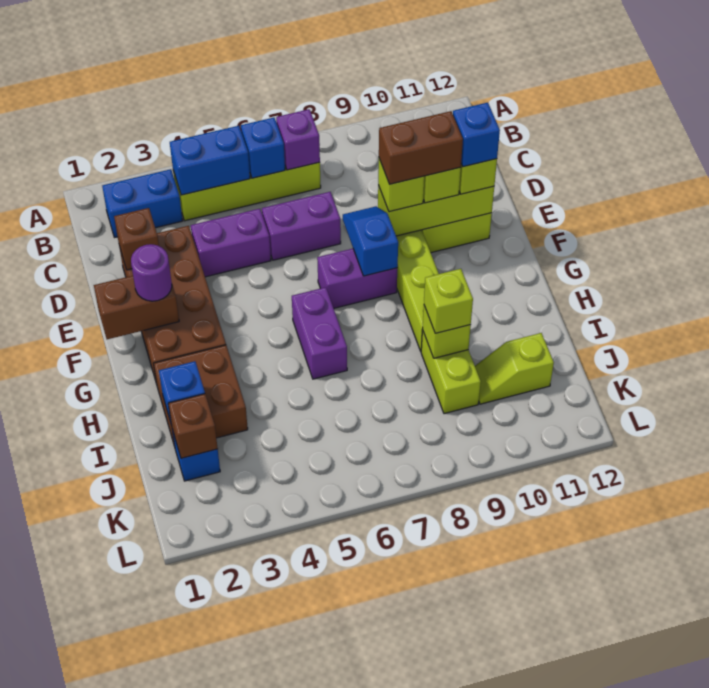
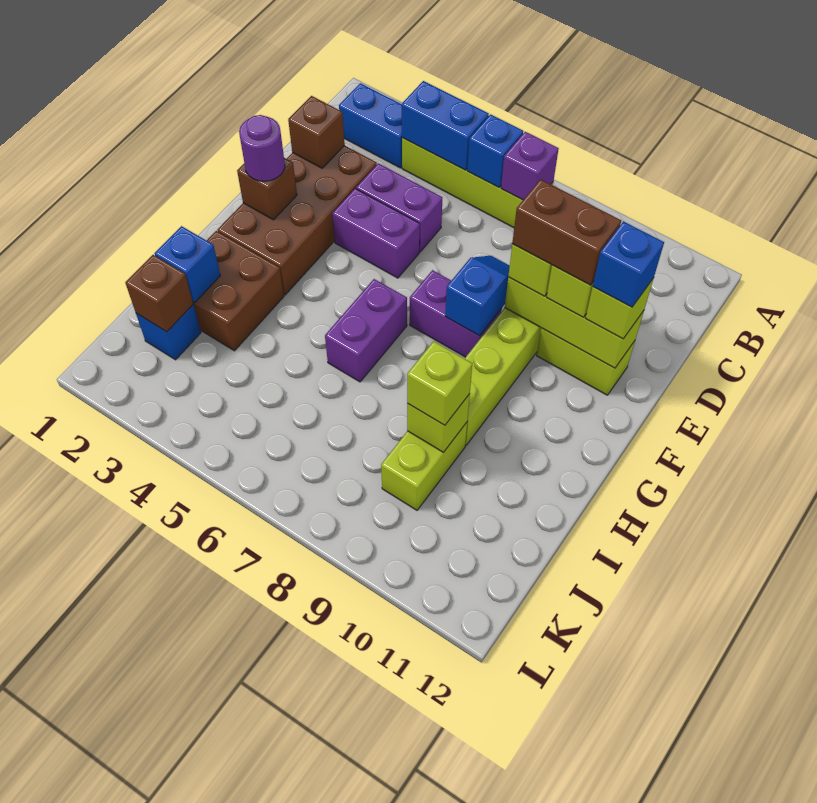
purple brick D6:D7 level 1 -> purple brick E4:E5 level 1
brown brick F1:F2 level 2 -> brown brick F2 level 2
lime slope J10:J11 level 1 top 11 -> none

